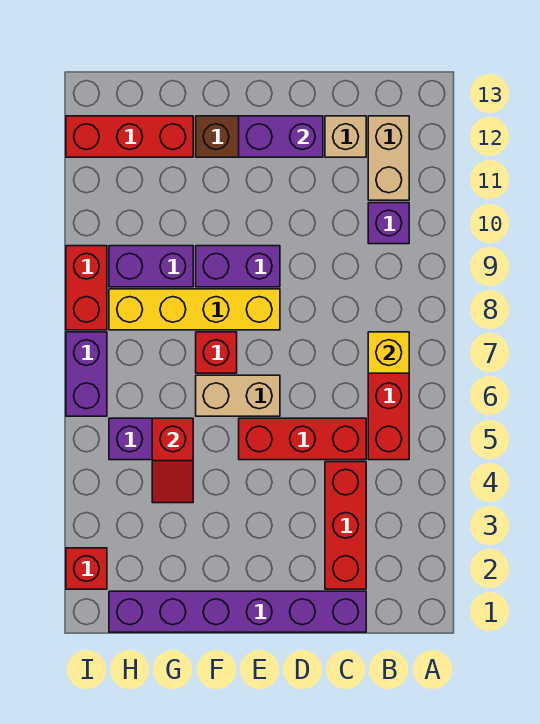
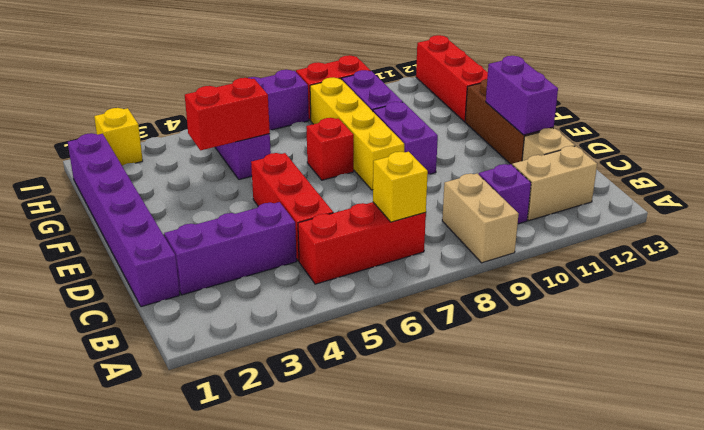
red brick C2:C4 level 1 -> purple brick C2:C4 level 1
tan brick E6:F6 level 1 -> tan brick A9:B9 level 1
red slope G4:G5 level 2 top 5 -> red brick G4:G5 level 2
red brick I2 level 1 -> yellow brick I2 level 1

